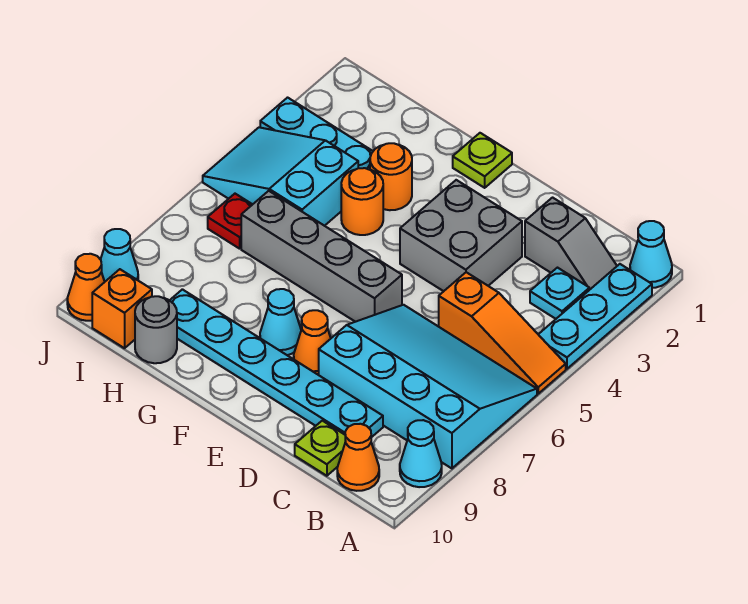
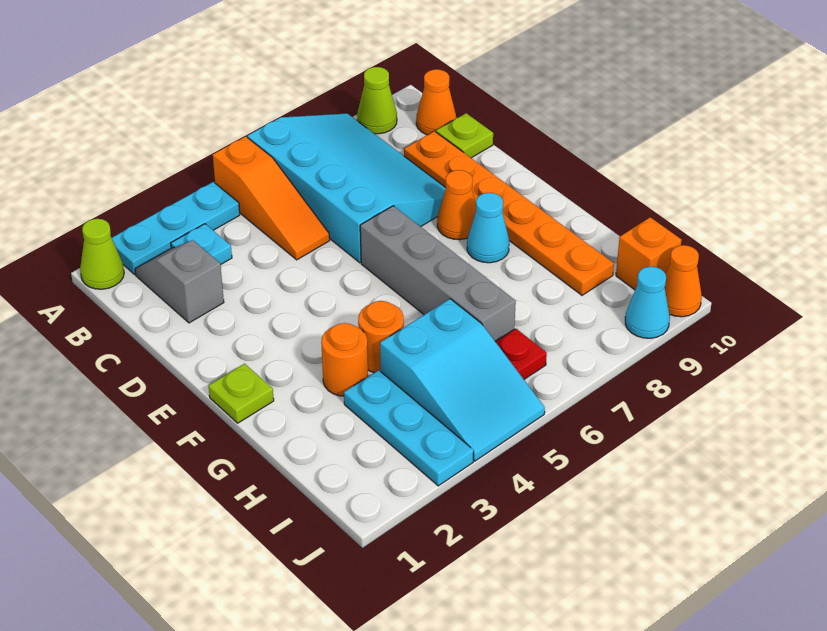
cyan cone A1 level 1 -> lime cone A1 level 1
orange slope A5:C5 level 1 top C -> orange slope A5:C5 level 1 top A
cyan slope A6:D8 level 1 top 8 -> cyan slope A6:D8 level 1 top 6
cyan cone A9 level 1 -> lime cone A9 level 1
cyan plate C9:H9 level 1 -> orange plate C9:H9 level 1
grey brick D3:E4 level 1 -> none
grey round brick H10 level 1 -> none

